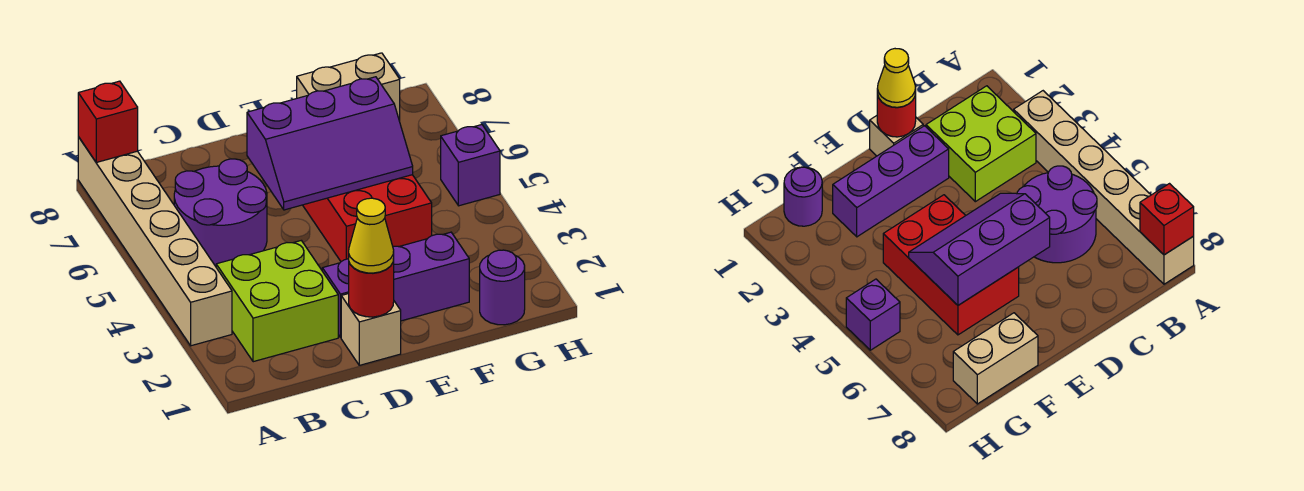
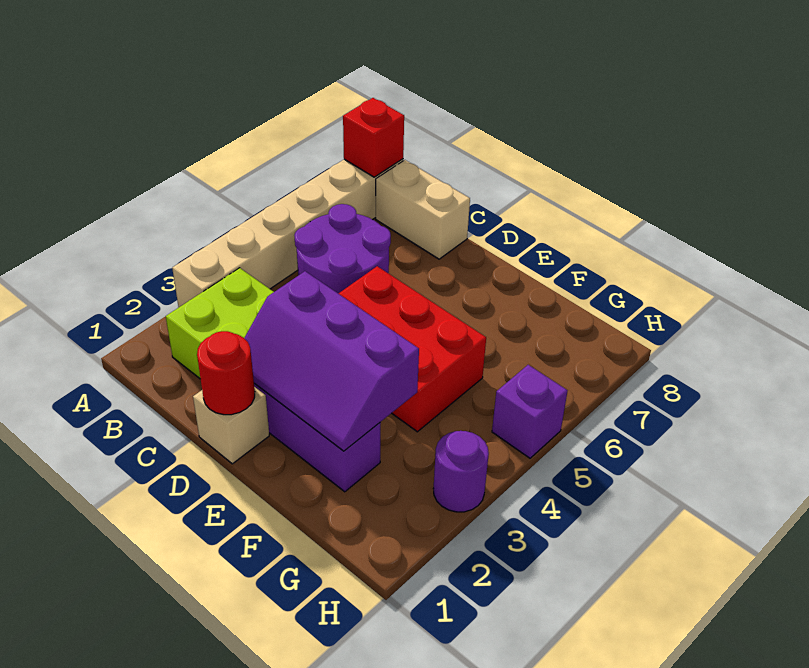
yellow cone D1 level 3 -> none
purple slope D5:F6 level 2 top 6 -> purple slope D2:F3 level 2 top 3
red brick E4:F6 level 1 -> red brick D4:F5 level 1
tan brick F8:G8 level 1 -> tan brick B8:C8 level 1
purple round brick G1 level 1 -> purple round brick H3 level 1

